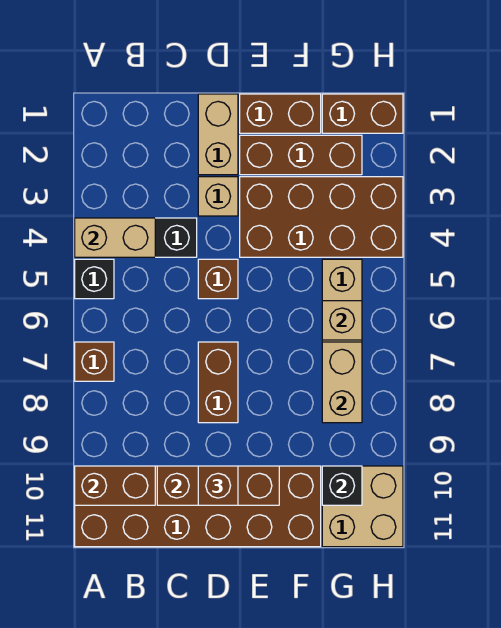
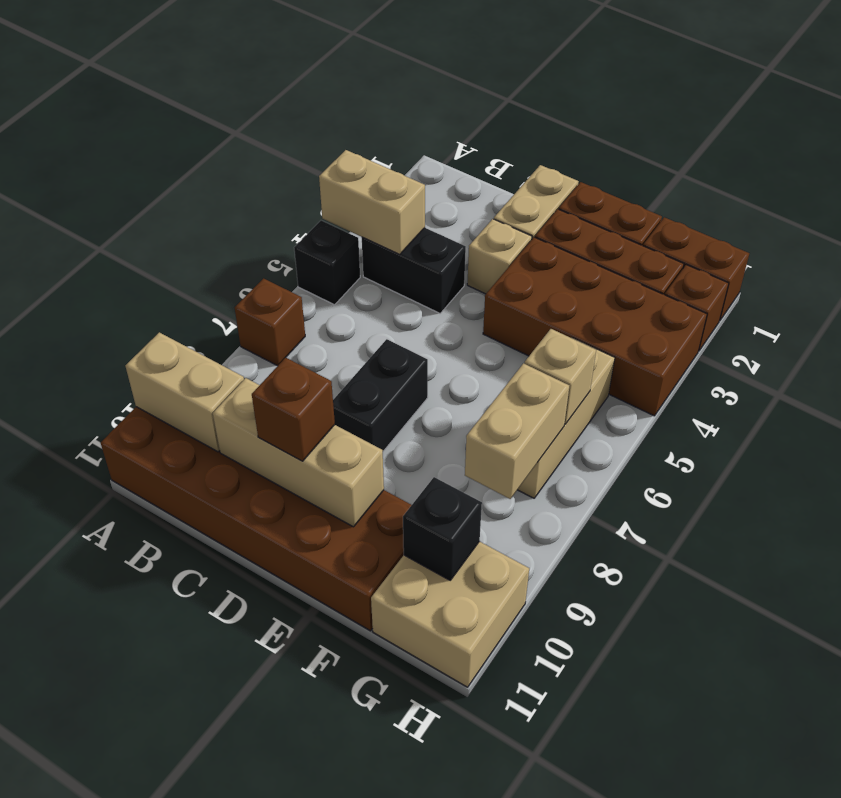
brown brick A10:B10 level 2 -> tan brick A10:B10 level 2
brown brick C10:E10 level 2 -> tan brick C10:E10 level 2
brown brick D5 level 1 -> brown brick H2 level 1
brown brick D7:D8 level 1 -> black brick D7:D8 level 1

